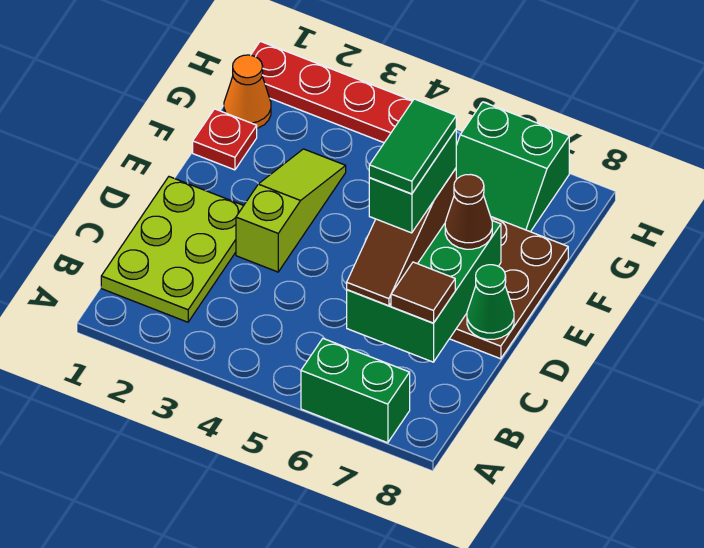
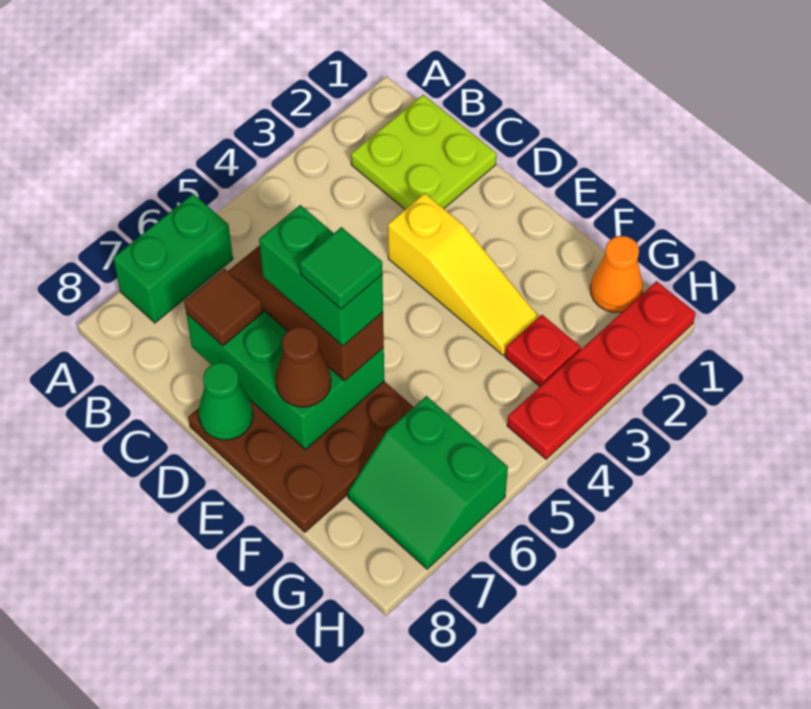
lime plate B1:D2 level 1 -> lime plate B1:C2 level 1
lime slope D3:F3 level 1 top D -> yellow slope D3:F3 level 1 top D
green tile D6:E6 level 5 -> green tile E6 level 5
red plate F1 level 1 -> red plate G3 level 1
green slope G6:H7 level 1 top H -> green slope G6:H7 level 1 top 6

